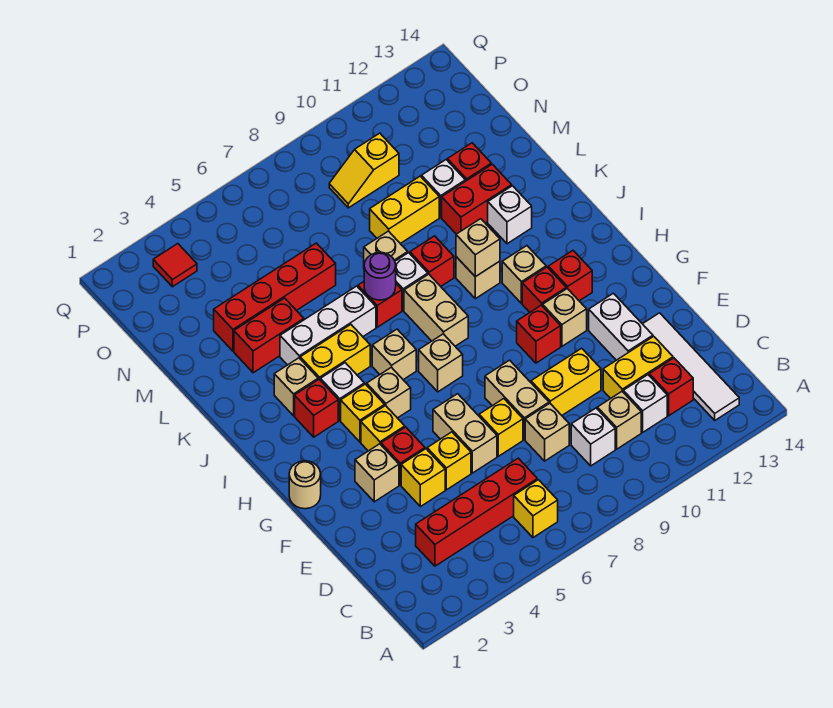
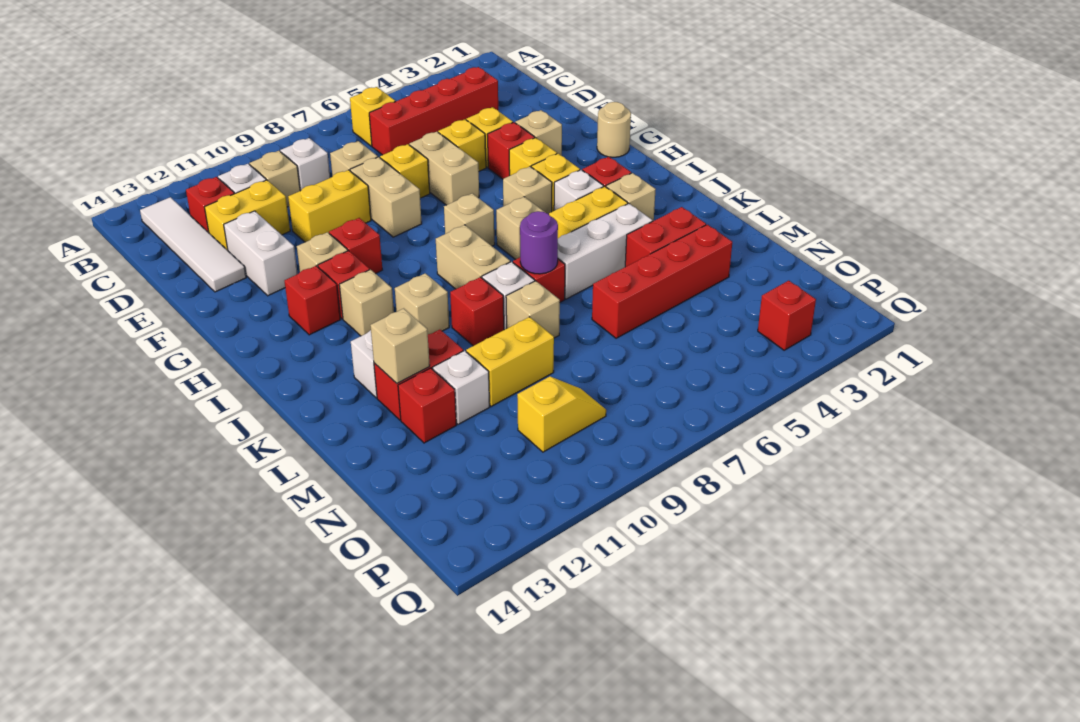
tan brick J10 level 2 -> tan brick L12 level 2
red tile P3 level 1 -> red brick P3 level 1

